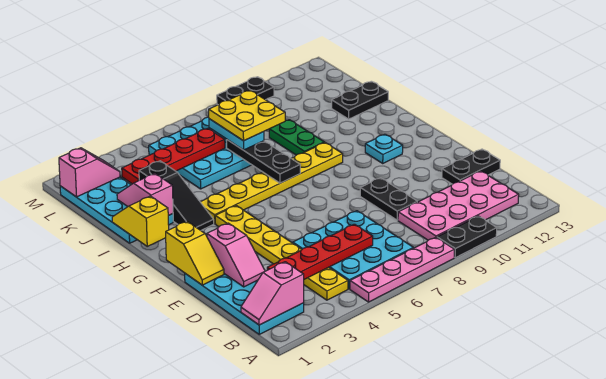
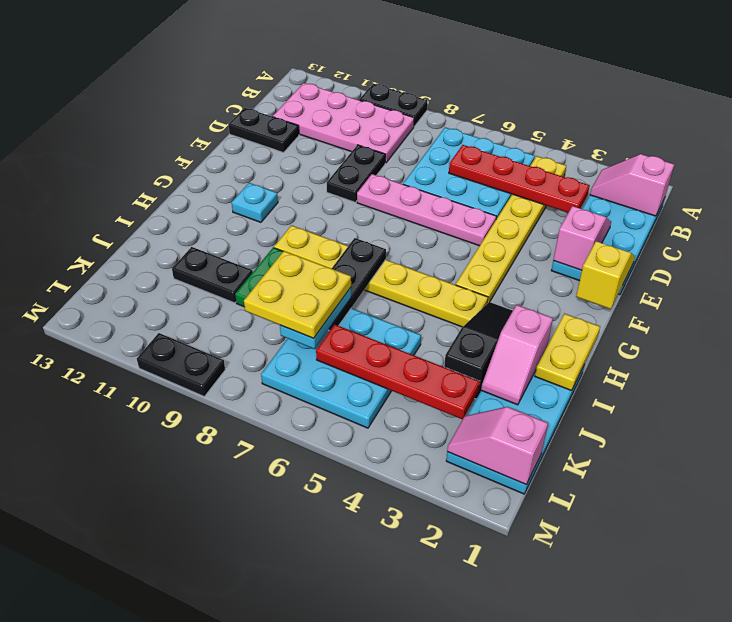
pink plate A5:A8 level 1 -> pink plate E5:E8 level 1
pink slope B1:B2 level 2 top 2 -> pink slope B1:B2 level 2 top 1
yellow slope H1:I1 level 2 top H -> yellow plate H1:I1 level 2
black plate J12:J13 level 1 -> black plate J10:J11 level 1

